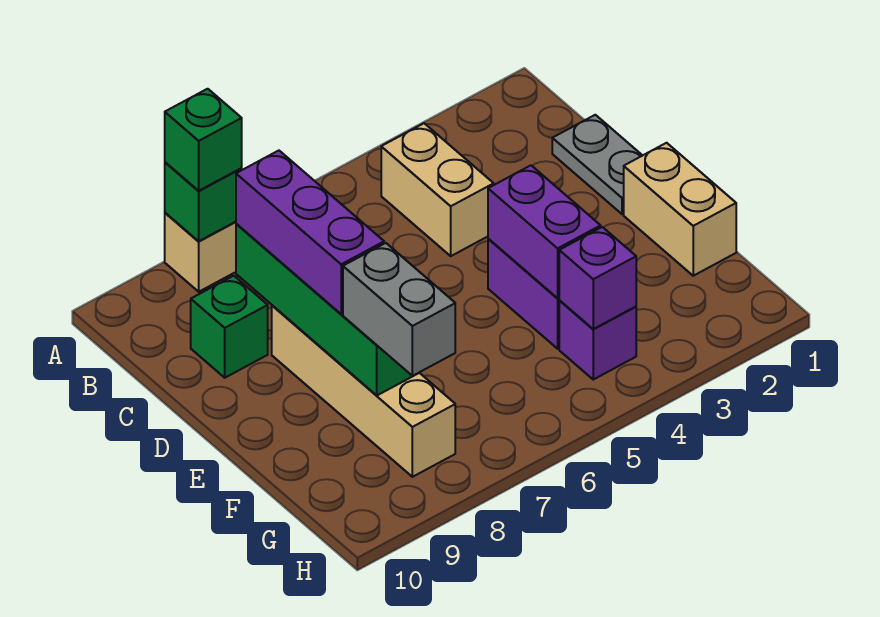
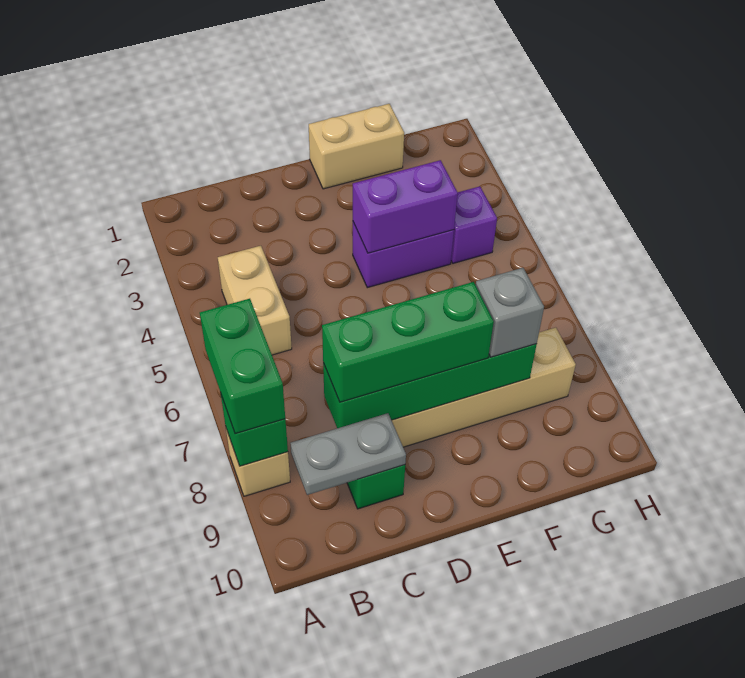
green brick A8 level 3 -> green brick A7:A8 level 3
tan brick B4:C4 level 1 -> tan brick B4:B5 level 1
grey plate C1:D1 level 1 -> grey plate B9:C9 level 2
purple brick C8:E8 level 3 -> green brick C8:E8 level 3
grey brick F8:G8 level 3 -> grey brick F8 level 3
purple brick G4 level 2 -> none

